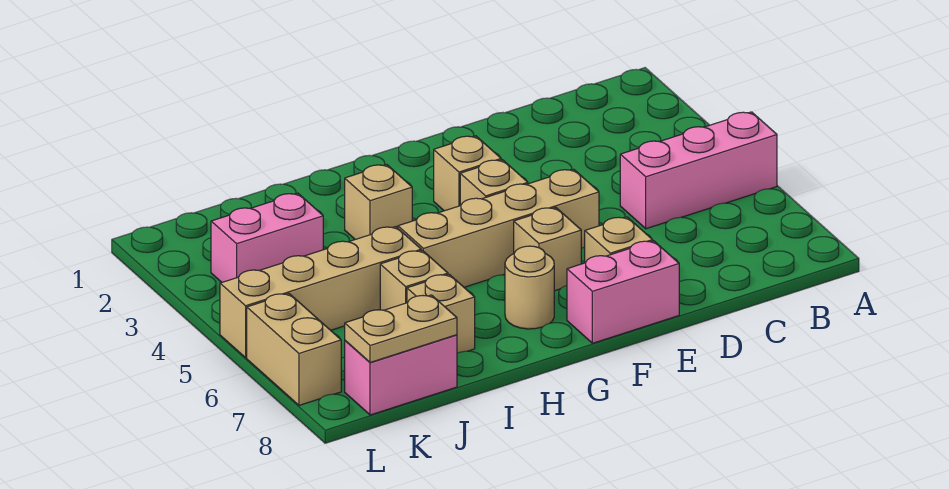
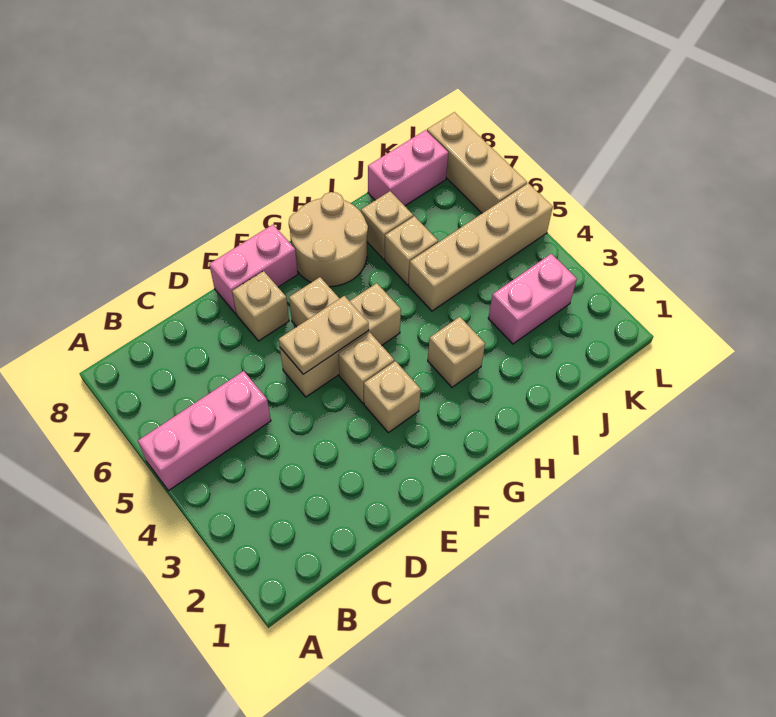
tan brick E5:H5 level 1 -> tan brick E5:G5 level 1
tan round brick G7 level 1 -> tan round brick G7:H8 level 1
tan plate J8:K8 level 2 -> tan plate E5:F5 level 2
tan brick L6:L7 level 1 -> tan brick L6:L8 level 1

